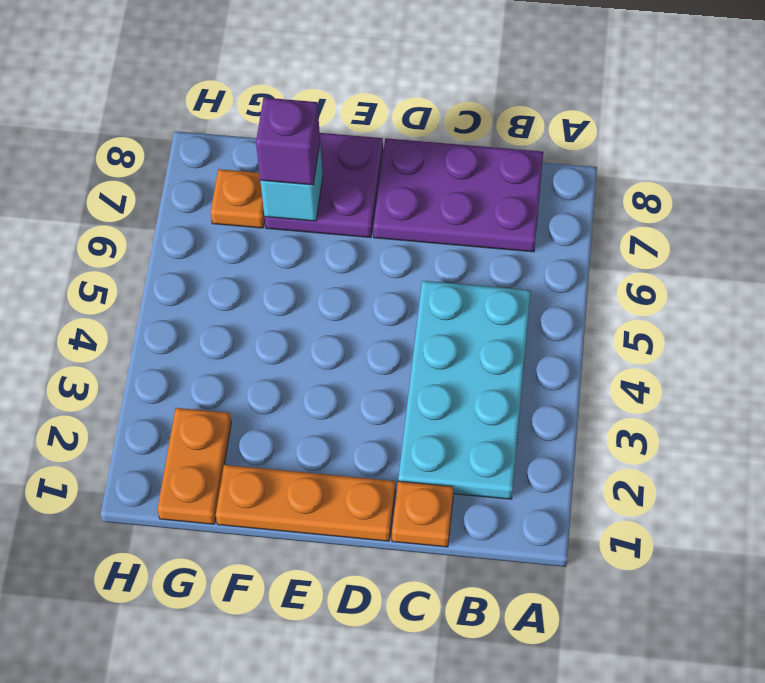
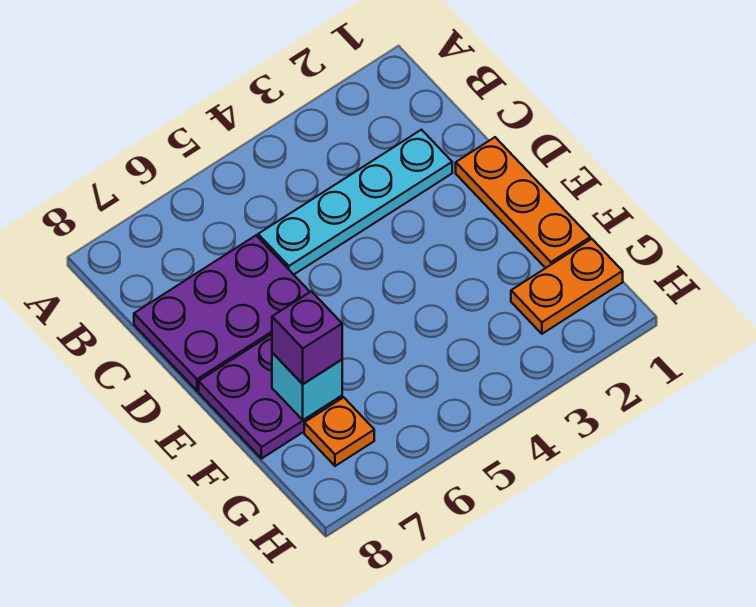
cyan plate B2:C5 level 1 -> cyan plate C2:C5 level 1
purple plate B7:D8 level 1 -> purple plate C6:D8 level 1
orange plate C1 level 1 -> none

